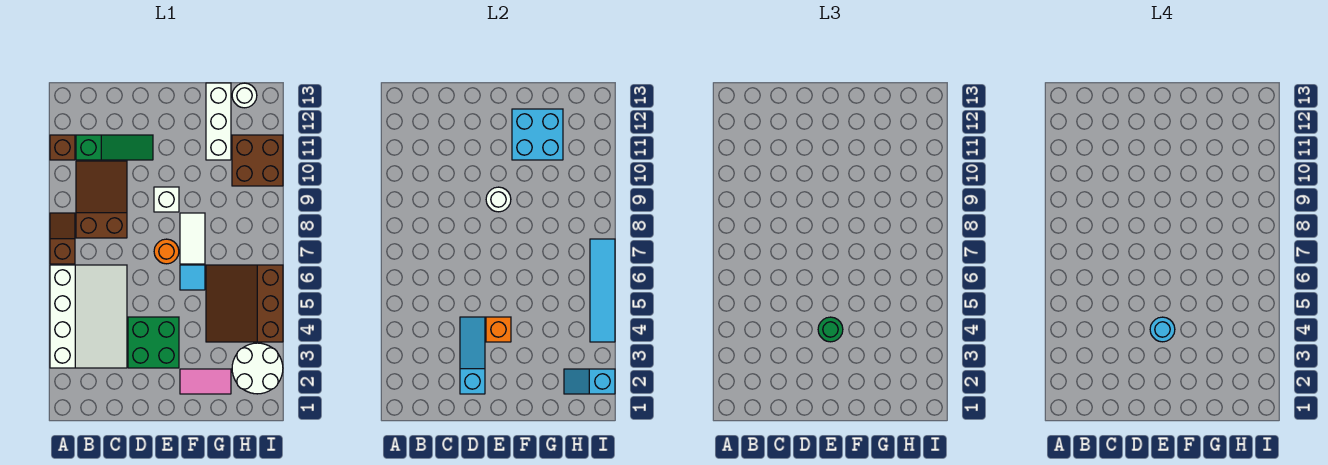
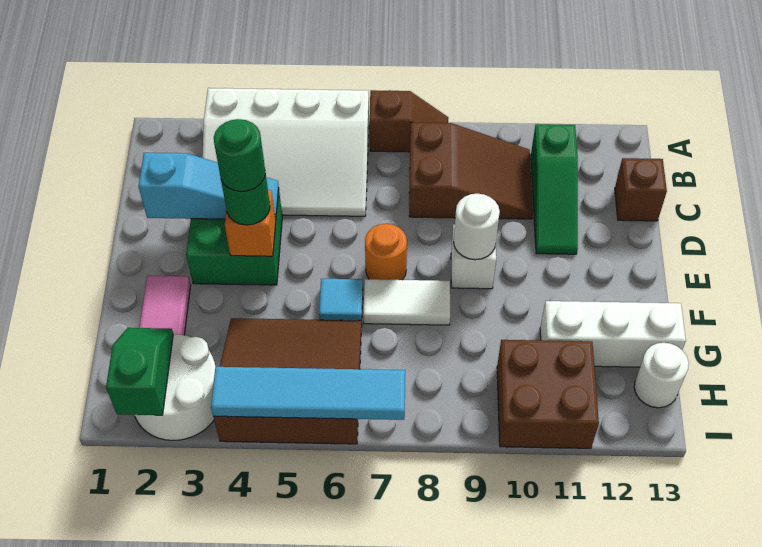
brown brick A11 level 1 -> brown brick C13 level 1
cyan round brick E4 level 4 -> green round brick E4 level 4
cyan brick F11:G12 level 2 -> none
cyan slope H2:I2 level 2 top I -> green slope H2:I2 level 2 top I

